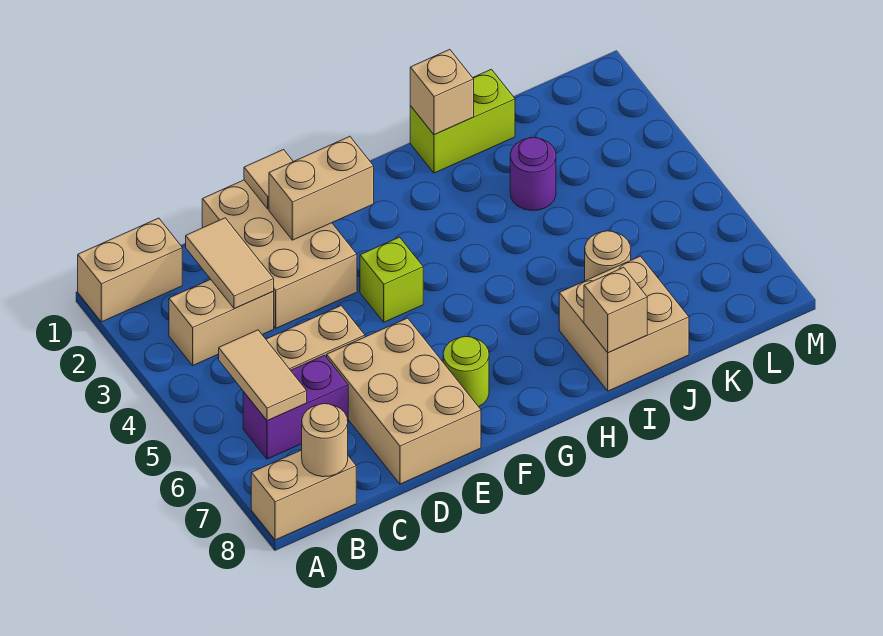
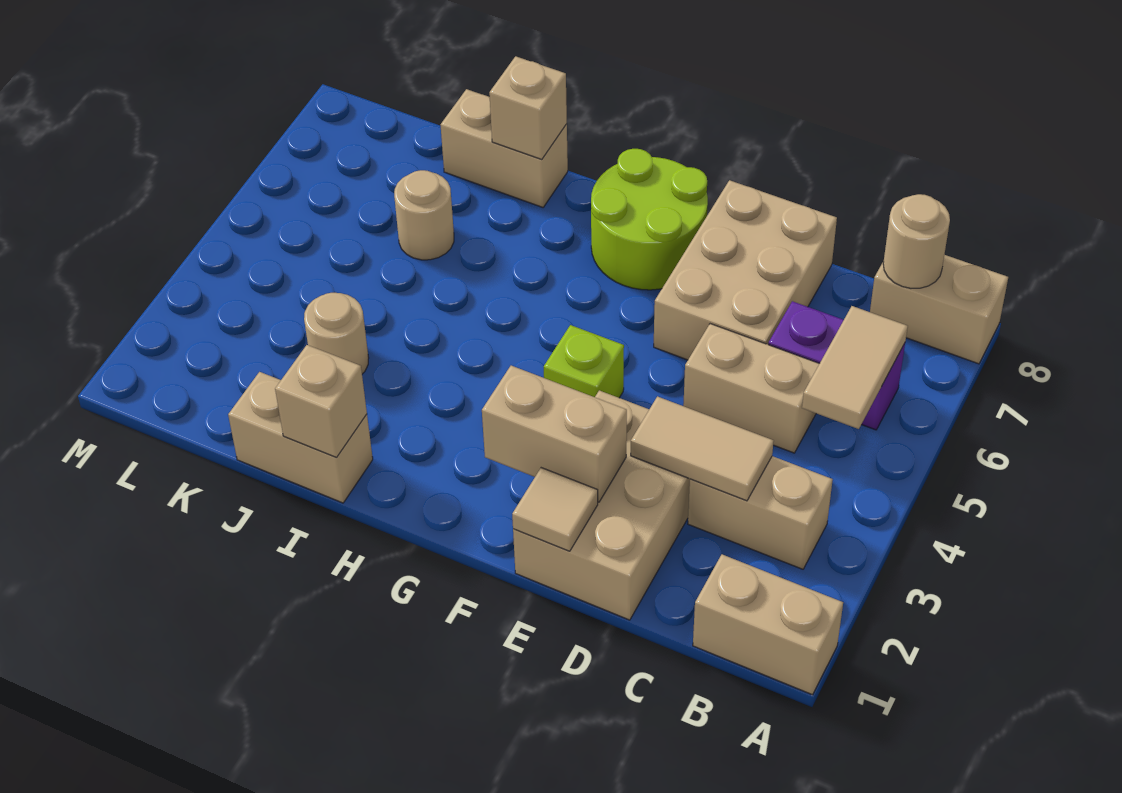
tan tile C2:C3 level 2 -> tan tile C3:D3 level 2
lime round brick F7 level 1 -> lime round brick F7:G8 level 1
lime brick I1:J1 level 1 -> tan brick I1:J1 level 1
tan brick I7:J8 level 1 -> tan brick I8:J8 level 1
purple round brick J3 level 1 -> tan round brick J3 level 1

